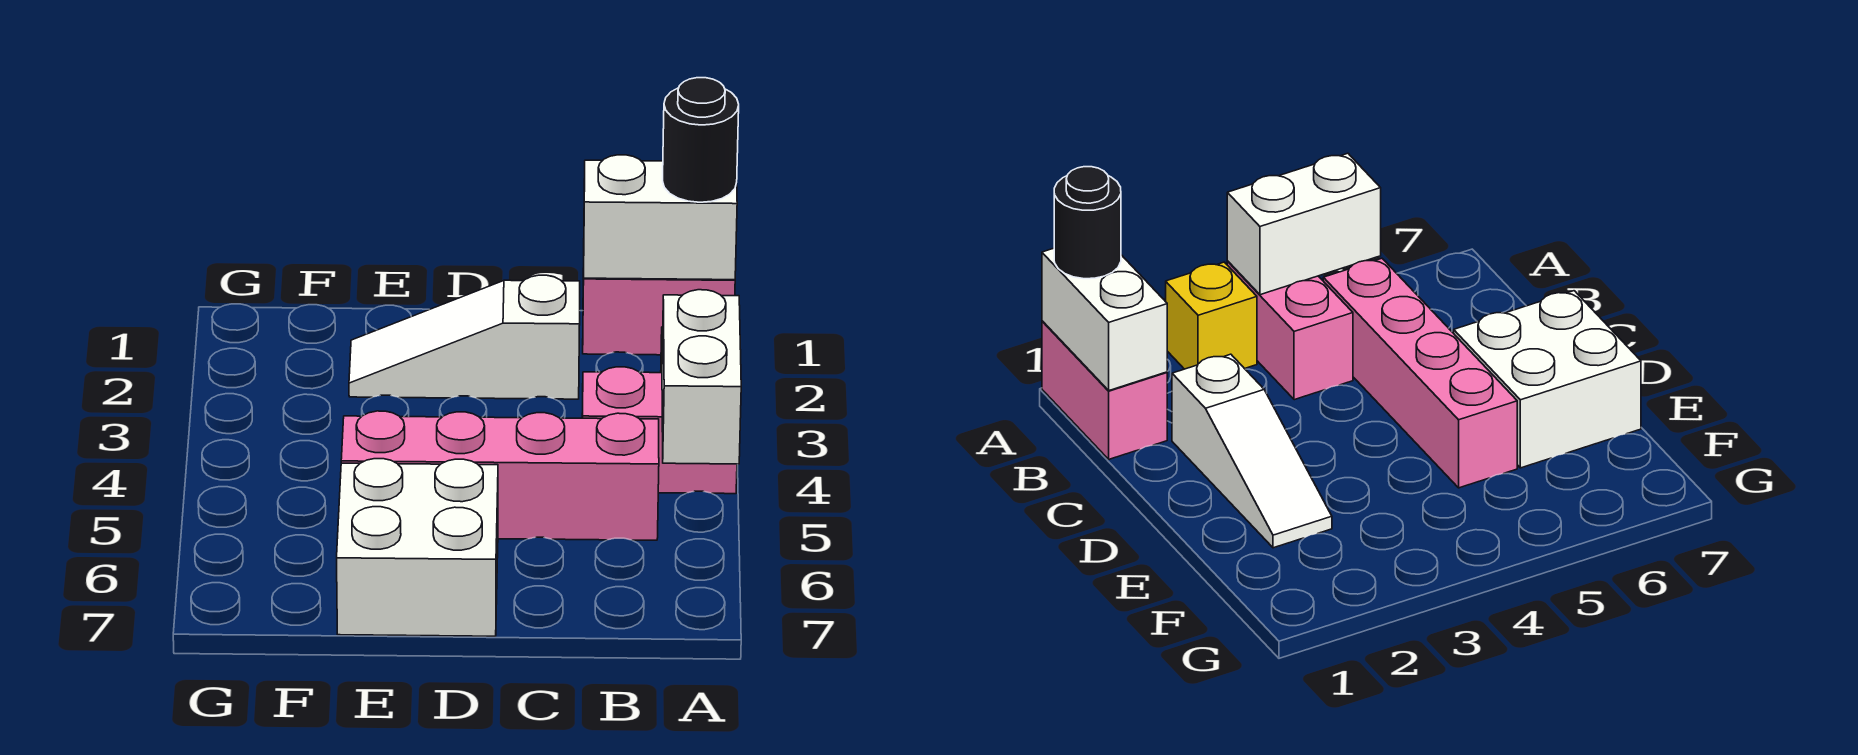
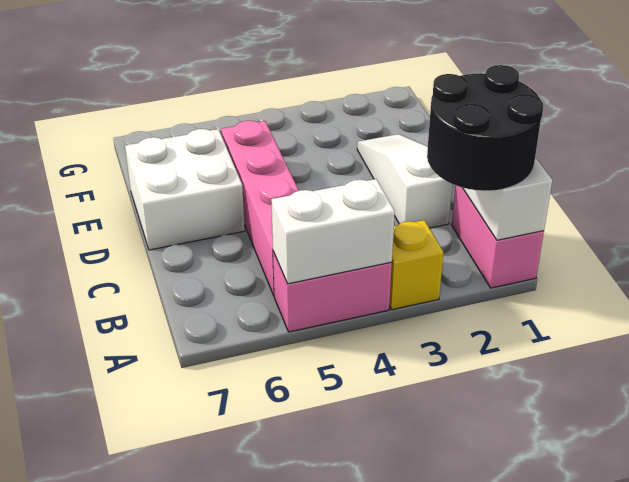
black round brick A1 level 3 -> black round brick A1:B2 level 3
pink brick A4:B4 level 1 -> pink brick A4:A5 level 1

